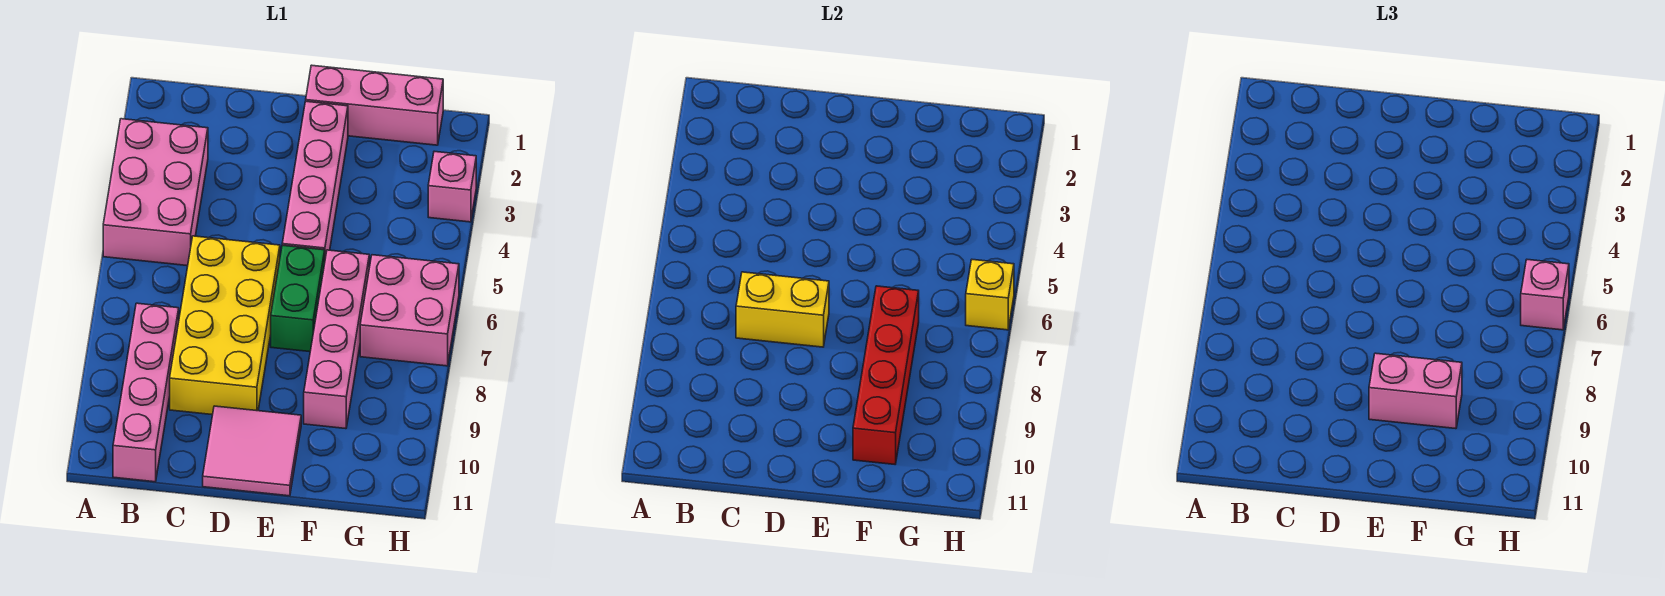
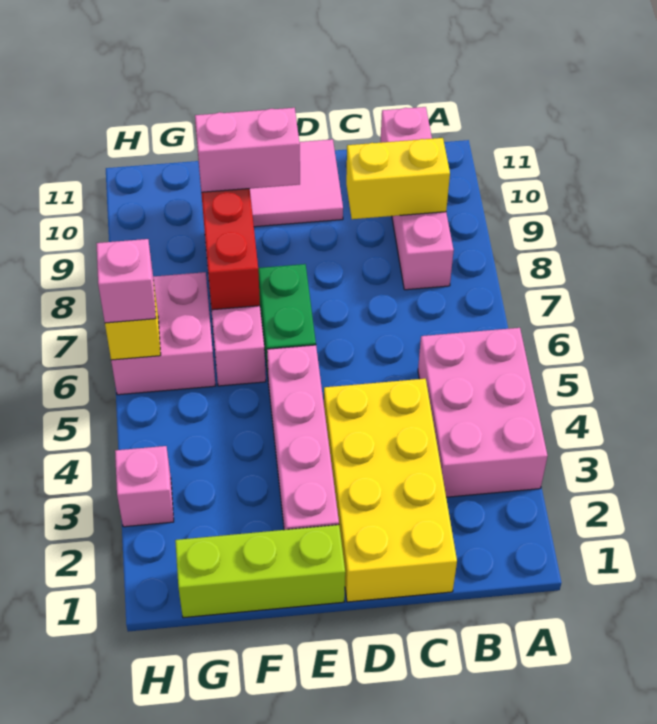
yellow brick C6:D9 level 1 -> yellow brick C1:D4 level 1
yellow brick C7:D7 level 2 -> yellow brick B9:C9 level 2
pink brick E1:G1 level 1 -> lime brick E1:G1 level 1

